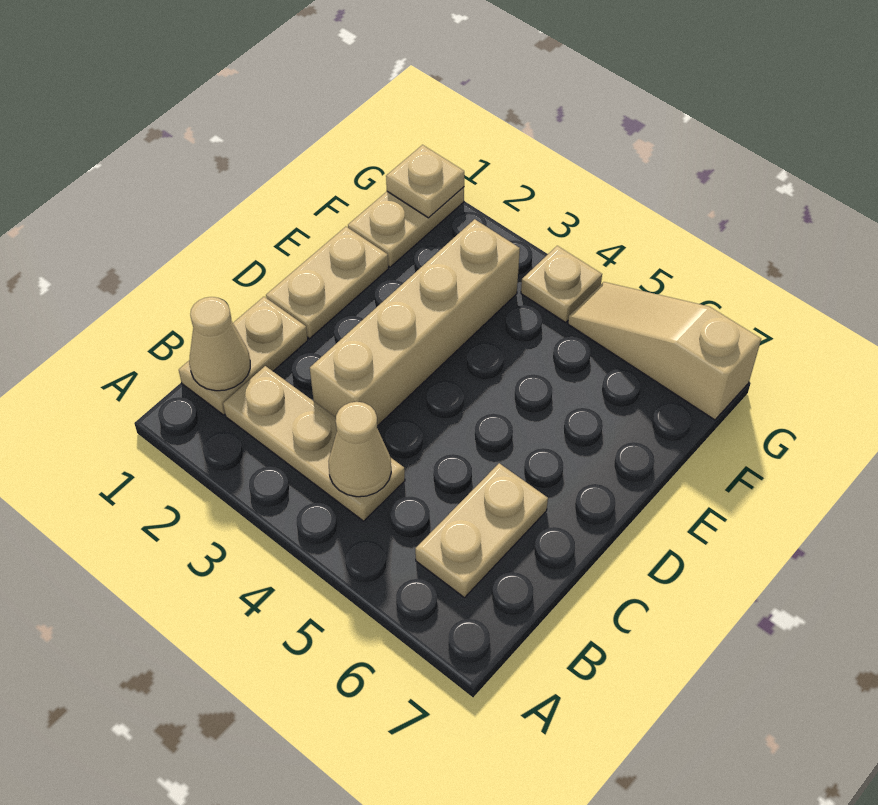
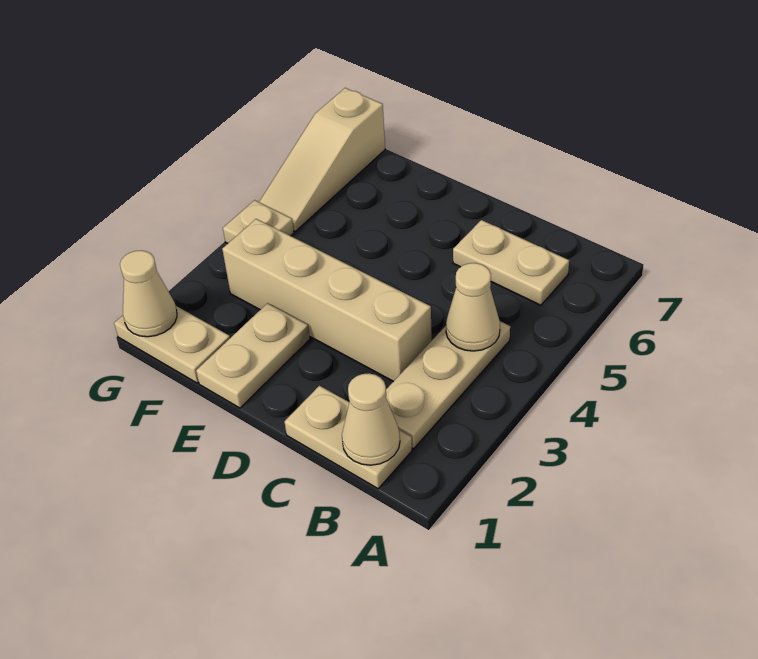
tan plate D1:E1 level 1 -> tan plate E1:E2 level 1
tan plate G1 level 2 -> tan cone G1 level 2

